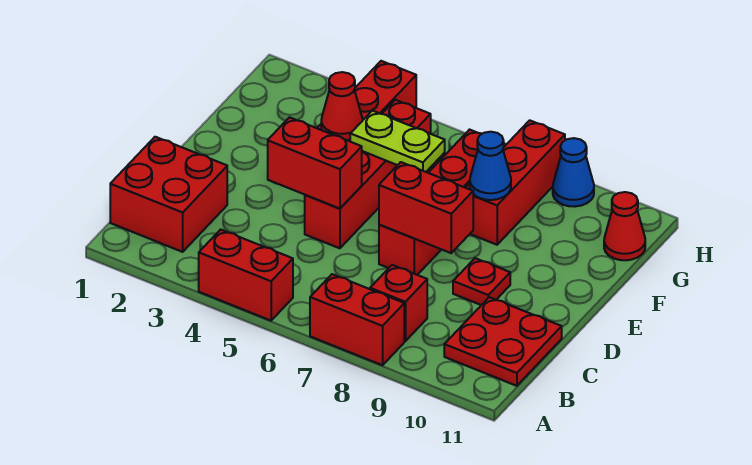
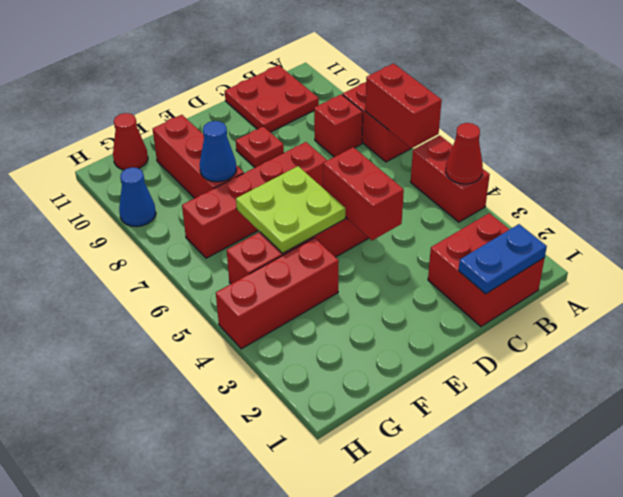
none -> blue plate B1:C1 level 2
red brick D7:D8 level 2 -> red brick A6:A7 level 2
red cone F4 level 2 -> red cone A4 level 2
lime plate F5:F6 level 2 -> lime plate E5:F6 level 2
red brick F8:H8 level 1 -> red brick F8:F10 level 1

